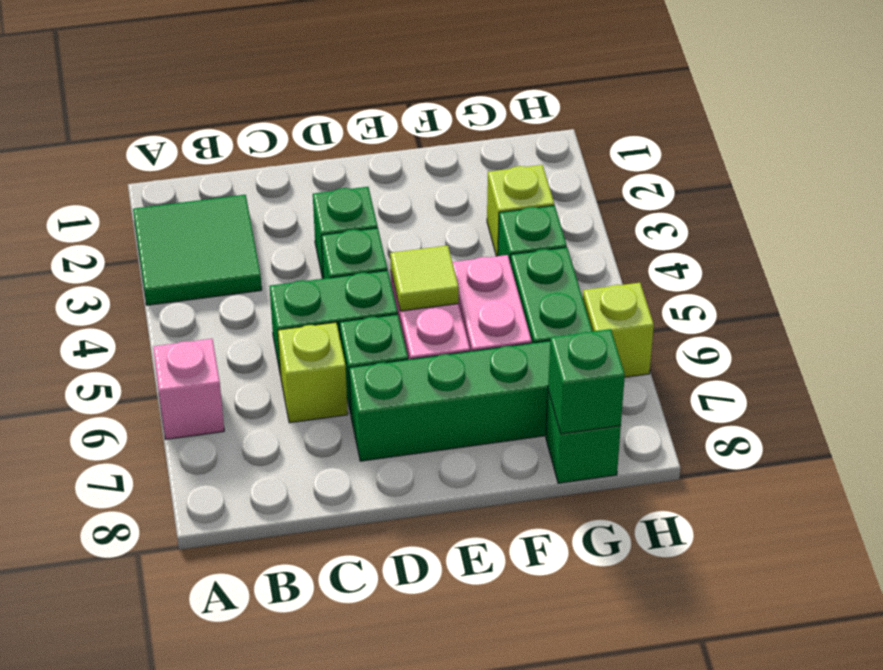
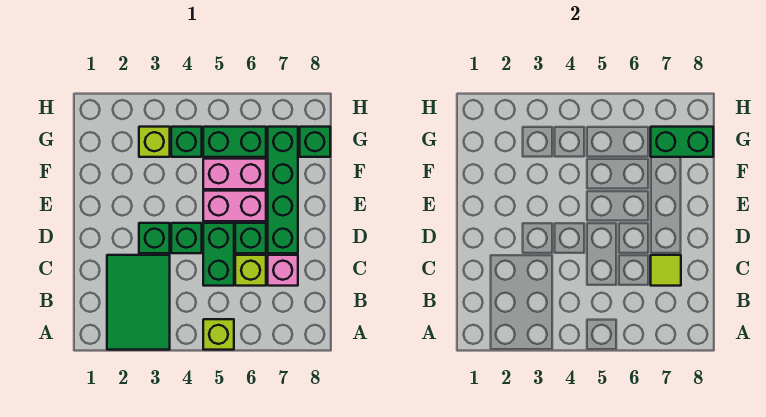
green tile A2:B3 level 1 -> green tile A2:C3 level 1
pink brick A6 level 1 -> pink brick C7 level 1
lime tile E5 level 2 -> lime tile C7 level 2
green brick G8 level 2 -> green brick G7:G8 level 2
lime brick H6 level 1 -> lime brick A5 level 1

